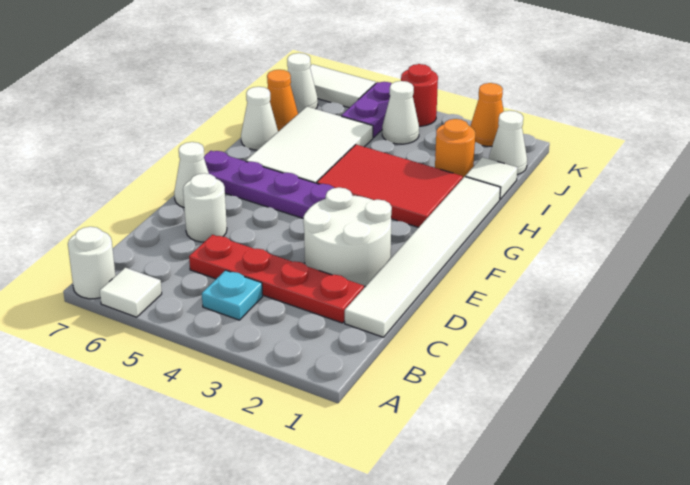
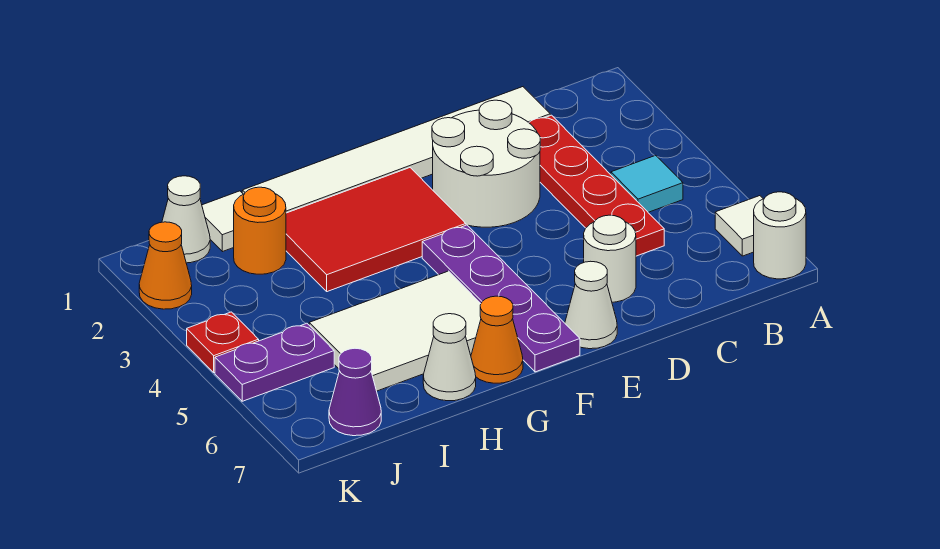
cyan plate B4 level 1 -> cyan tile B4 level 1
red tile G2:H4 level 1 -> red tile F2:H3 level 1
orange cone I7 level 1 -> orange cone G7 level 1
white cone J4 level 1 -> none
white cone J7 level 1 -> purple cone J7 level 1
red round brick K4 level 1 -> red plate K4 level 1
white tile K6:K7 level 1 -> none

